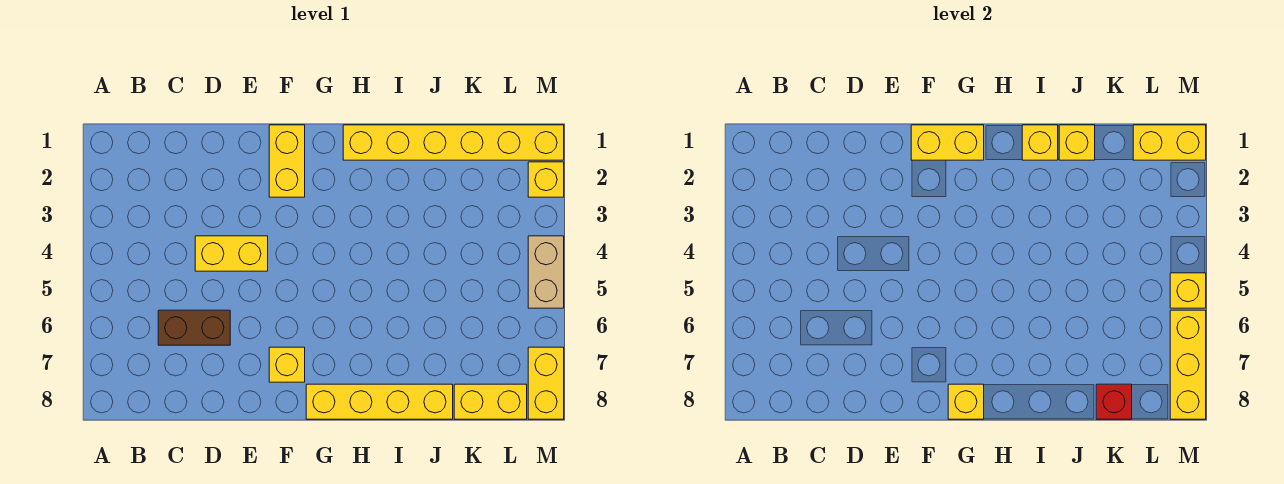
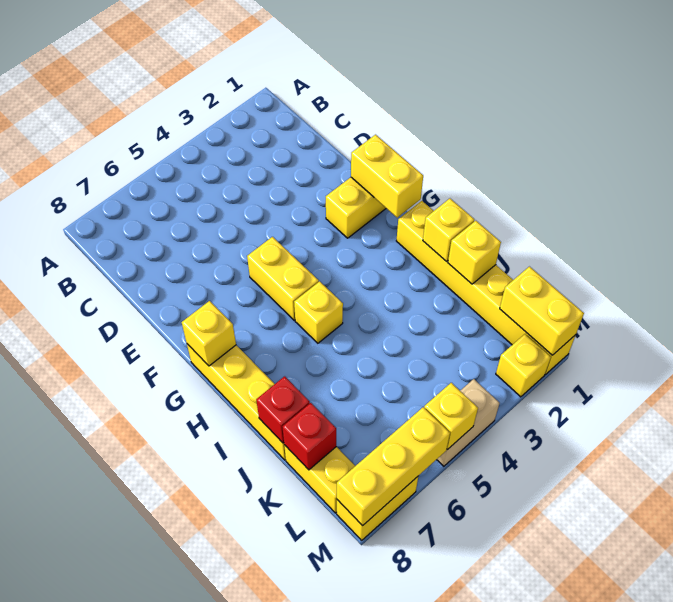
brown brick C6:D6 level 1 -> none
yellow brick D4:E4 level 1 -> yellow brick F5:G5 level 1
yellow brick F7 level 1 -> yellow brick H5 level 1
none -> red brick J8 level 2

